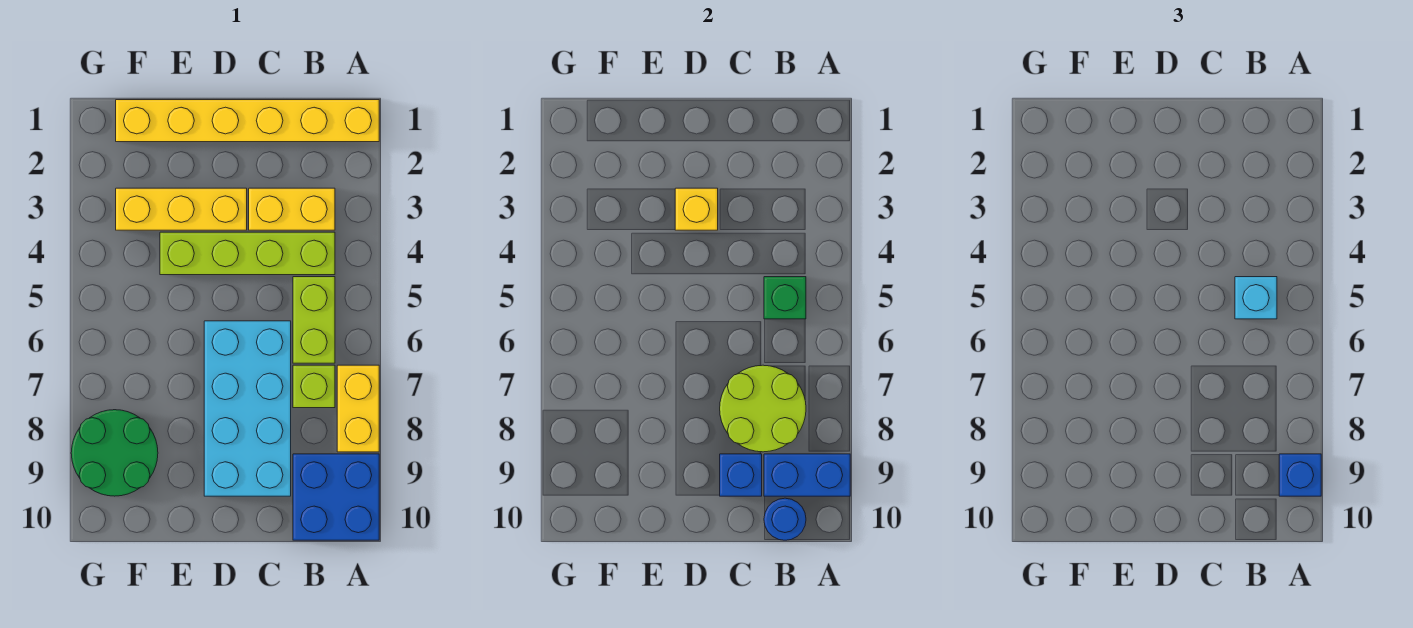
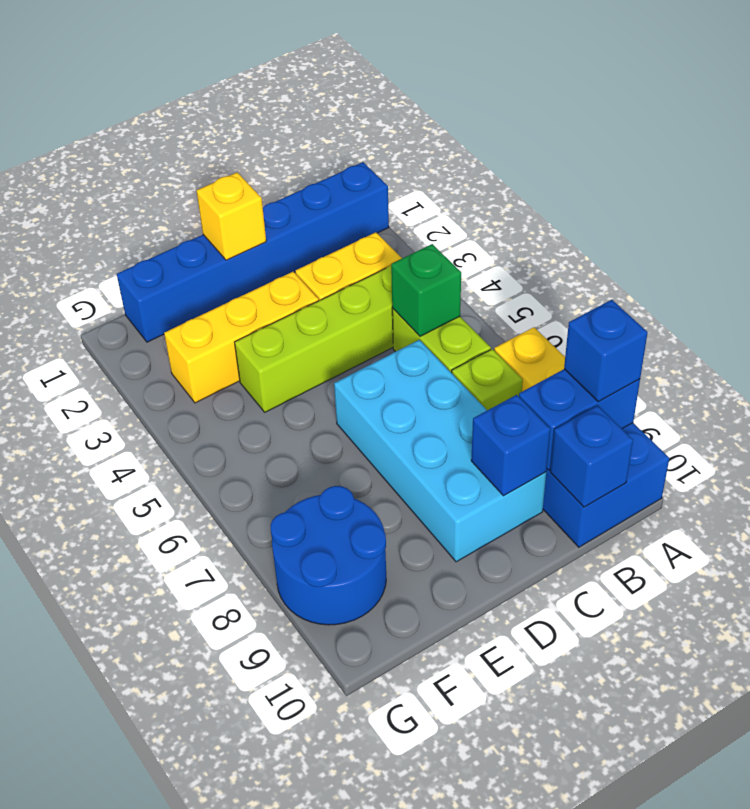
yellow brick A1:F1 level 1 -> blue brick A1:F1 level 1
cyan brick B5 level 3 -> none
lime round brick B7:C8 level 2 -> none
blue round brick B10 level 2 -> blue brick B10 level 2
yellow brick D3 level 2 -> yellow brick D1 level 2
green round brick F8:G9 level 1 -> blue round brick F8:G9 level 1

